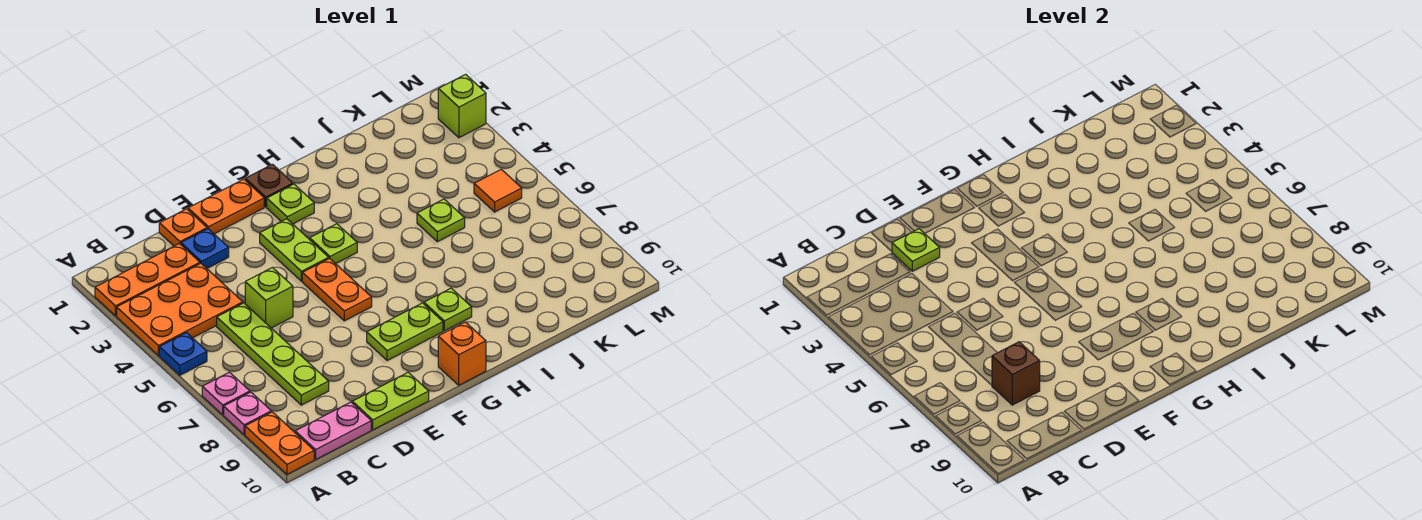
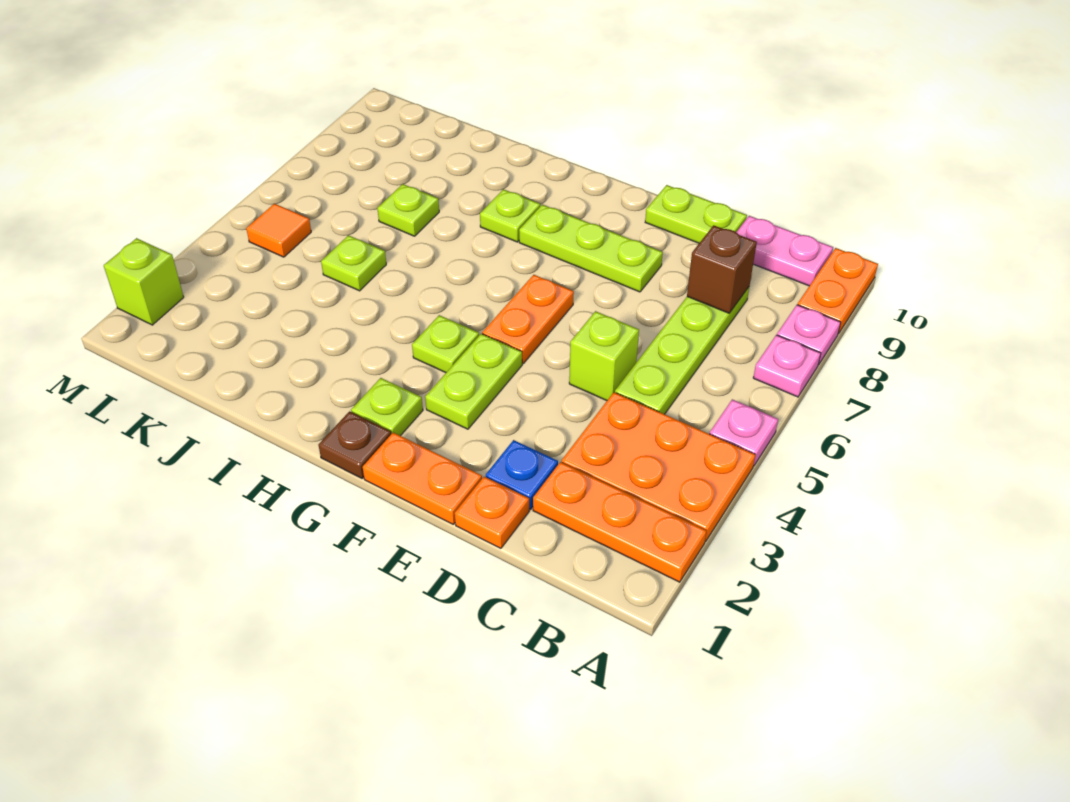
blue plate A5 level 1 -> pink plate A5 level 1
lime plate D2 level 2 -> lime plate J7 level 1
lime plate F8:G8 level 1 -> lime plate E8:G8 level 1
orange brick G10 level 1 -> none

